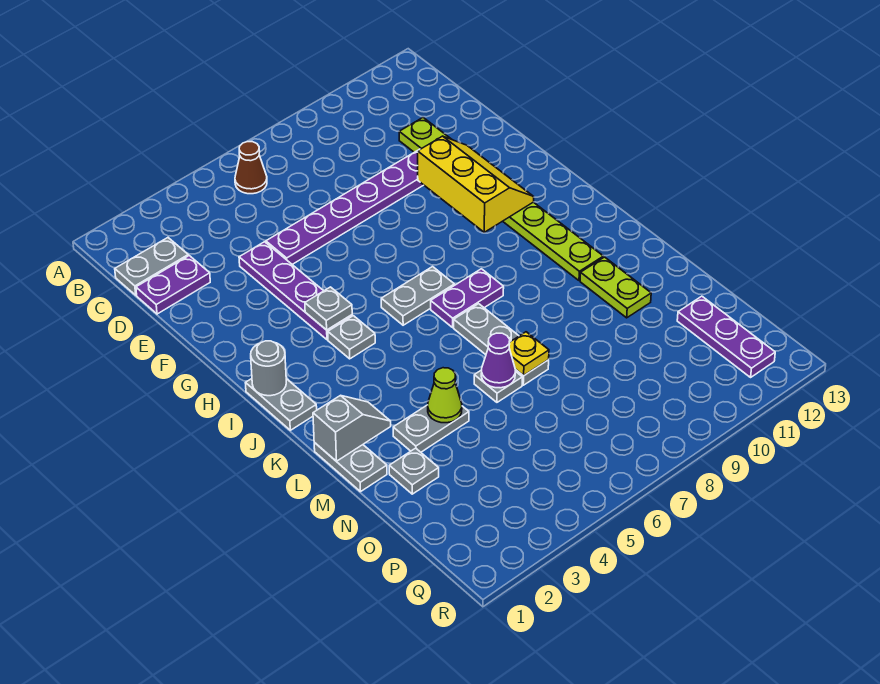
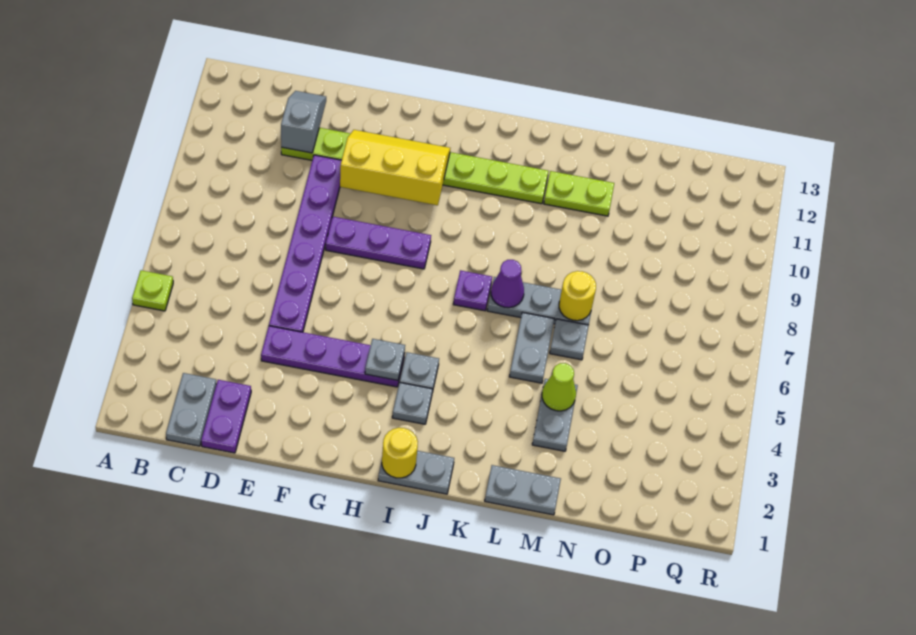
none -> lime plate A5 level 1
brown cone B6 level 1 -> none
grey round brick I1 level 2 -> yellow round brick I1 level 2
grey plate I6:I7 level 1 -> grey plate L5:L6 level 1
purple plate J7:J8 level 1 -> purple plate J7 level 1
grey slope L1:L2 level 2 top 1 -> grey slope D11:D12 level 2 top 11
purple cone M6 level 2 -> purple cone K7 level 2
yellow plate M7 level 2 -> yellow round brick M7 level 2
grey plate N2 level 1 -> grey plate I3 level 1
purple plate O12:Q12 level 1 -> purple plate F8:H8 level 1

